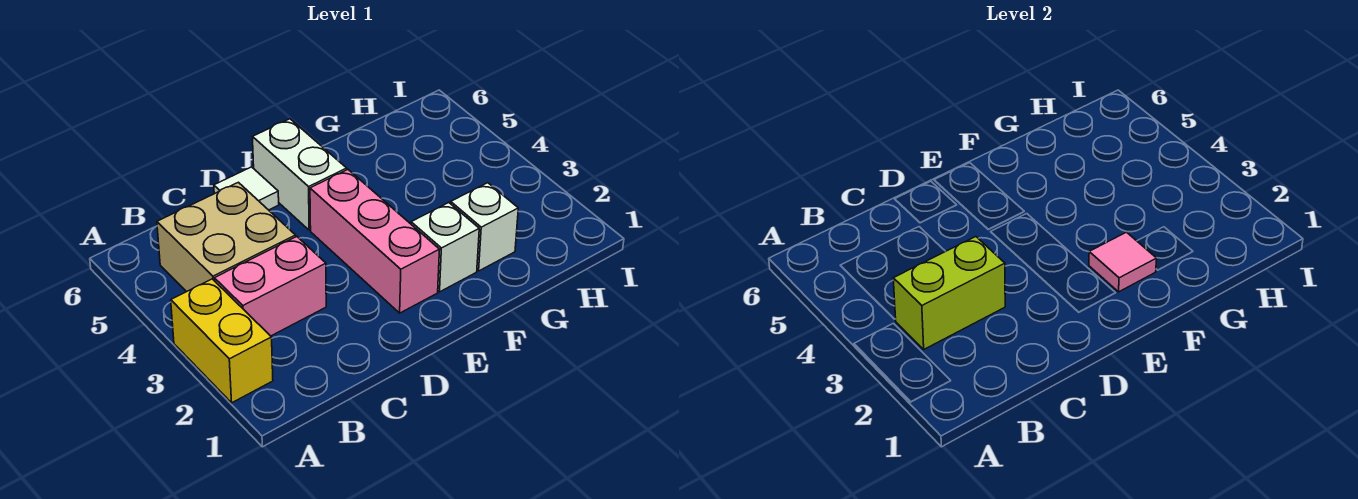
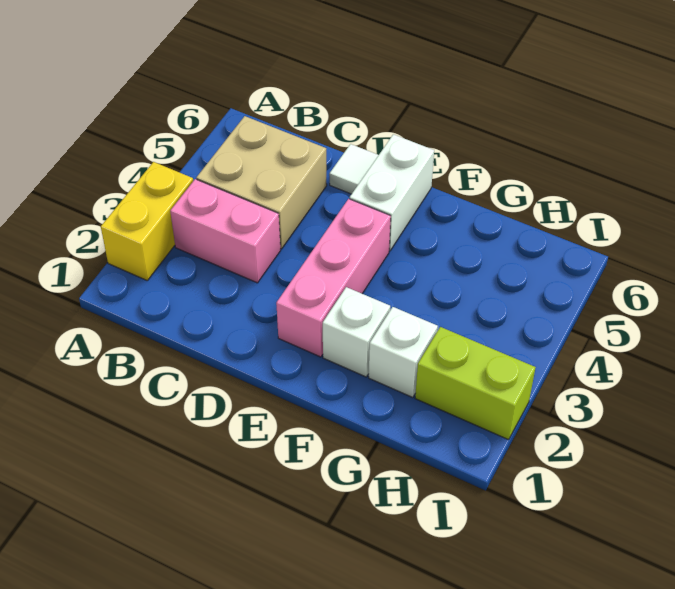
lime brick B3:C3 level 2 -> lime brick H2:I2 level 1
pink tile F2 level 2 -> none

